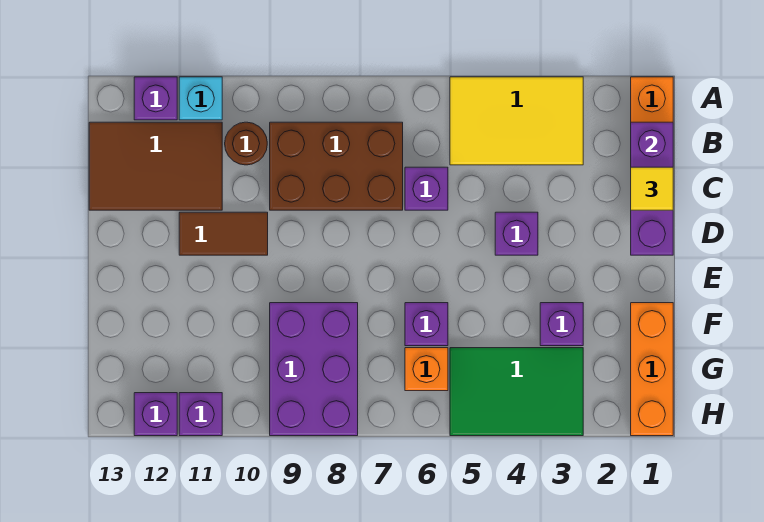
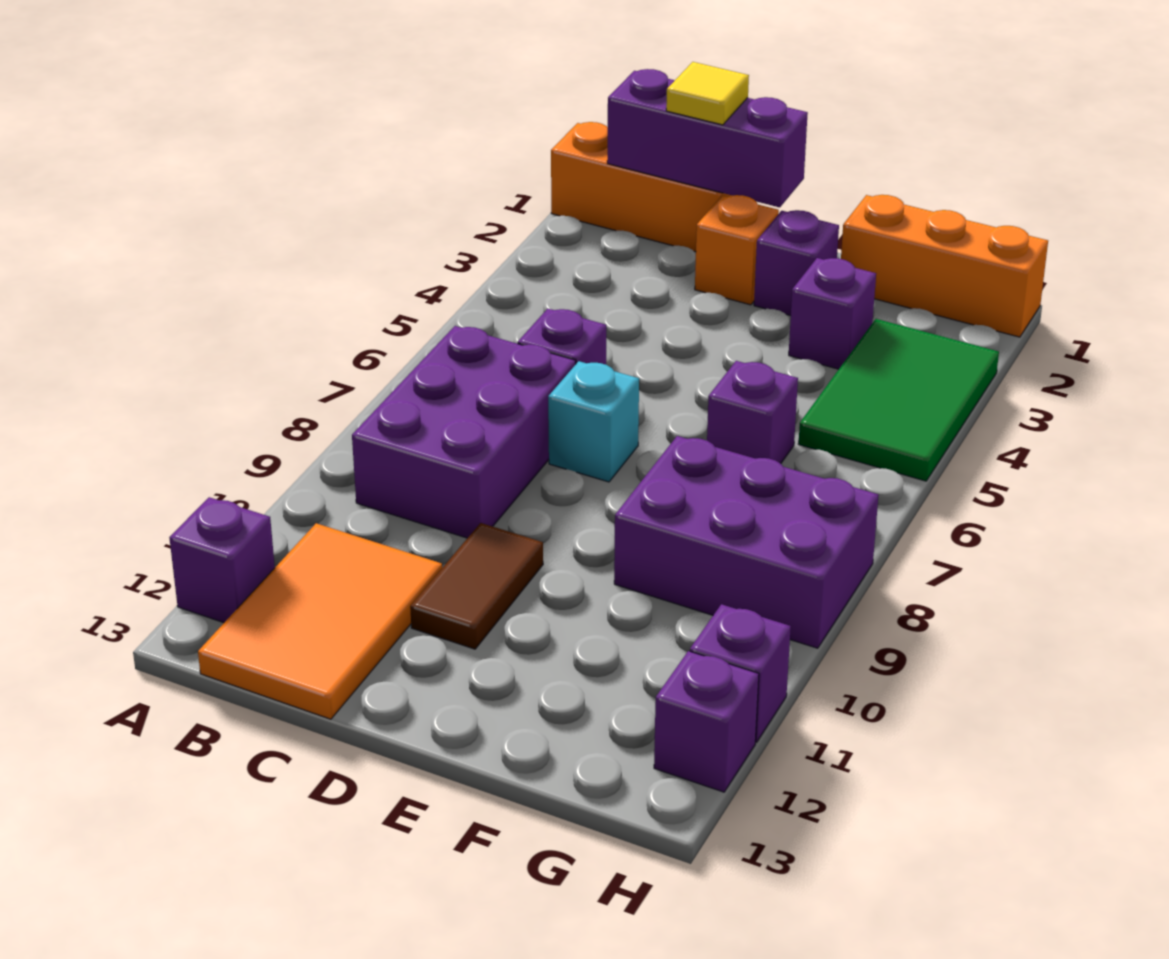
yellow tile A3:B5 level 1 -> none
cyan brick A11 level 1 -> cyan brick D7 level 1
brown brick B7:C9 level 1 -> purple brick B7:C9 level 1
brown round brick B10 level 1 -> none
brown tile B11:C13 level 1 -> orange tile B11:C13 level 1
purple brick D4 level 1 -> purple brick E2 level 1
orange brick G6 level 1 -> orange brick D2 level 1

